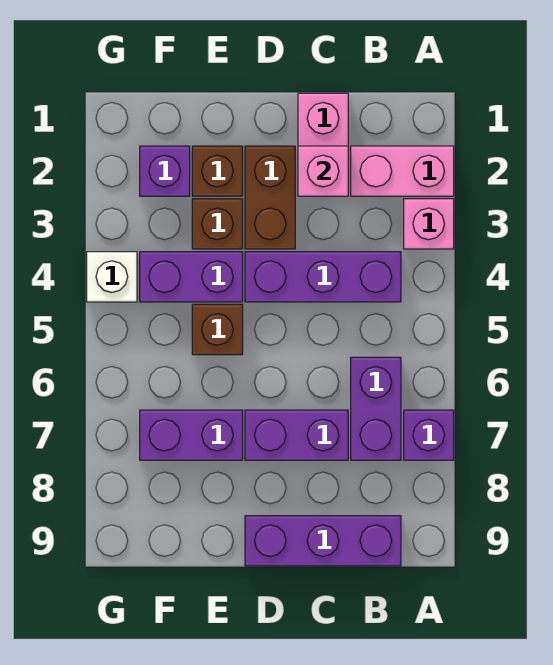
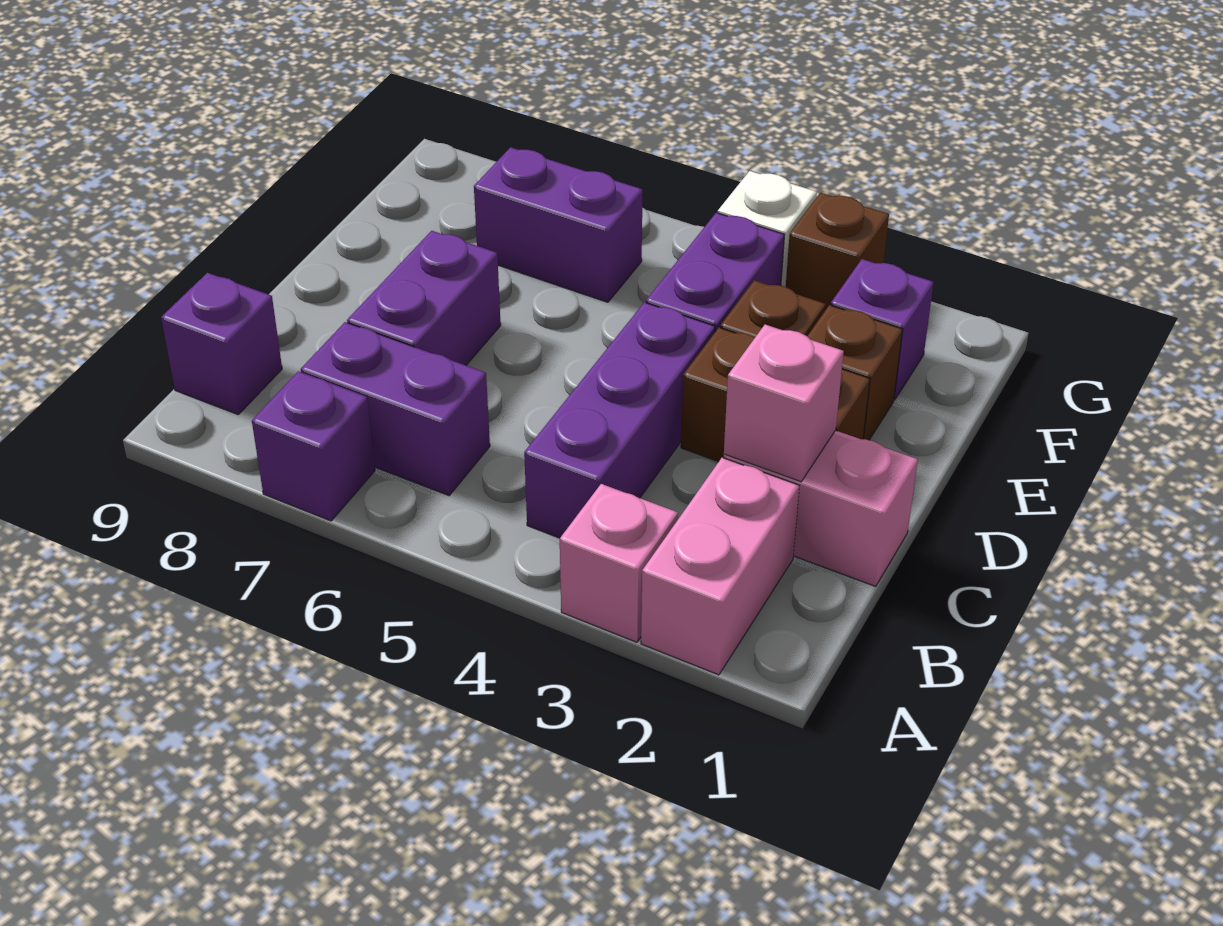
purple brick B9:D9 level 1 -> purple brick B9 level 1
brown brick E5 level 1 -> brown brick G3 level 1
purple brick E7:F7 level 1 -> purple brick F6:F7 level 1

